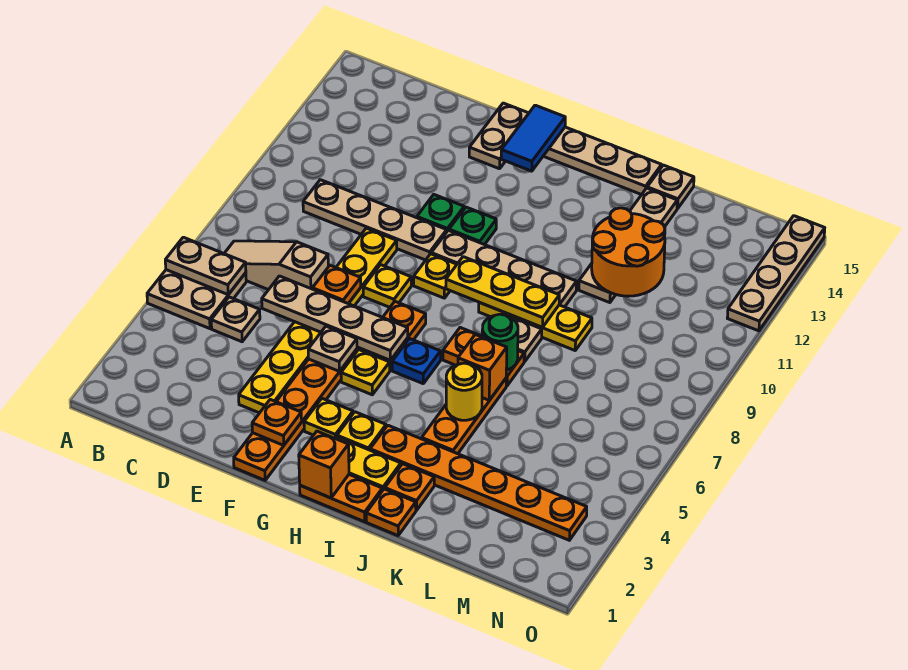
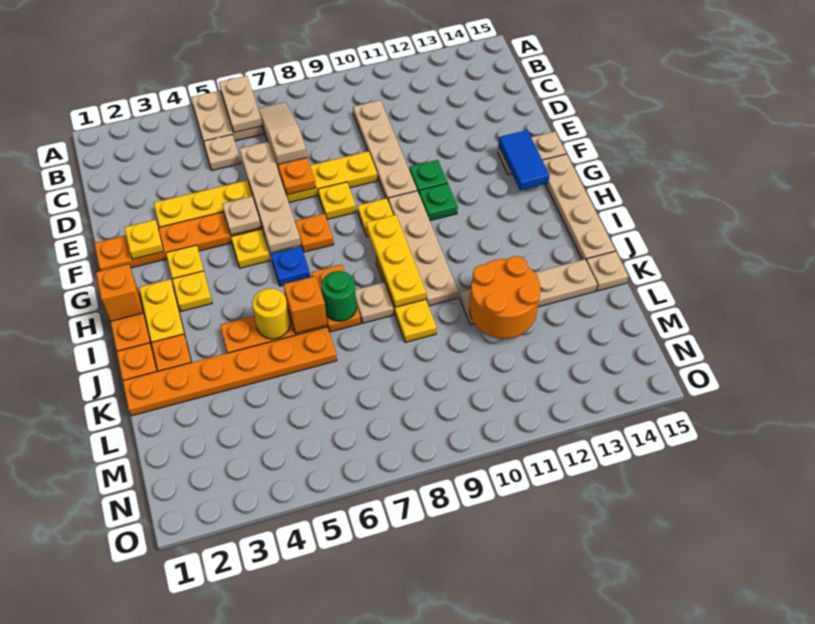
orange plate F2 level 2 -> yellow plate F2 level 2
blue tile G14:G15 level 2 -> blue tile F14:G14 level 2
orange plate I3:N3 level 1 -> orange plate K1:K6 level 1
tan plate O12:O15 level 1 -> none

